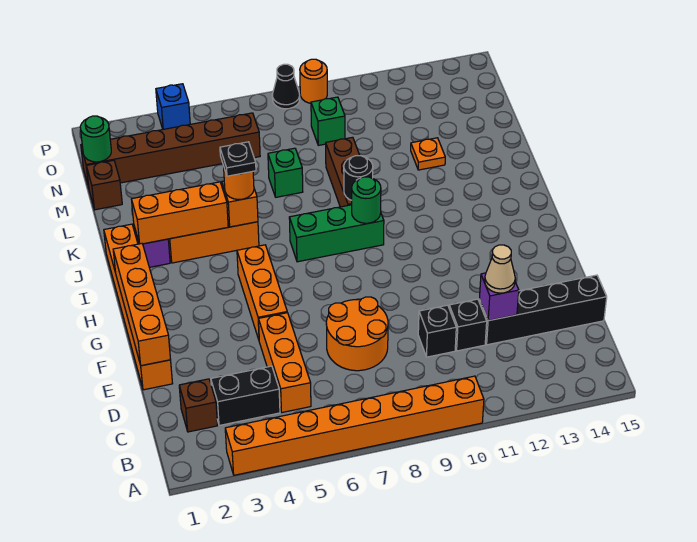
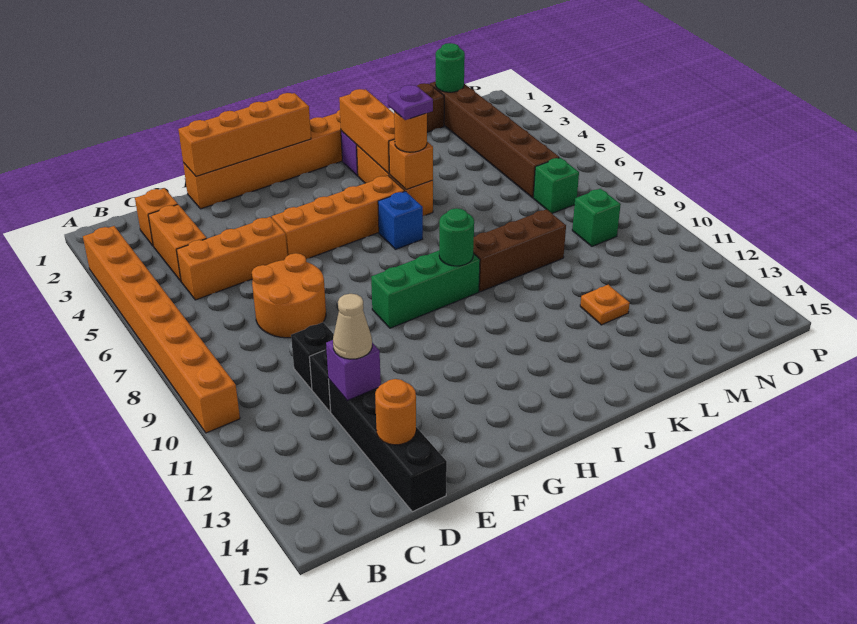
brown brick C2 level 1 -> orange brick C2 level 1
black brick C3:C4 level 1 -> orange brick C3:C4 level 1
orange brick F5:H5 level 1 -> orange brick F5:I5 level 1
green brick I7:I9 level 1 -> green brick G9:I9 level 1
black plate J5 level 4 -> purple plate J5 level 4
black round brick J9 level 2 -> none
green brick L7 level 1 -> green brick N7 level 1
blue brick P4 level 1 -> blue brick I6 level 1
black cone P8 level 1 -> none
orange round brick P9 level 1 -> orange round brick D14 level 2

